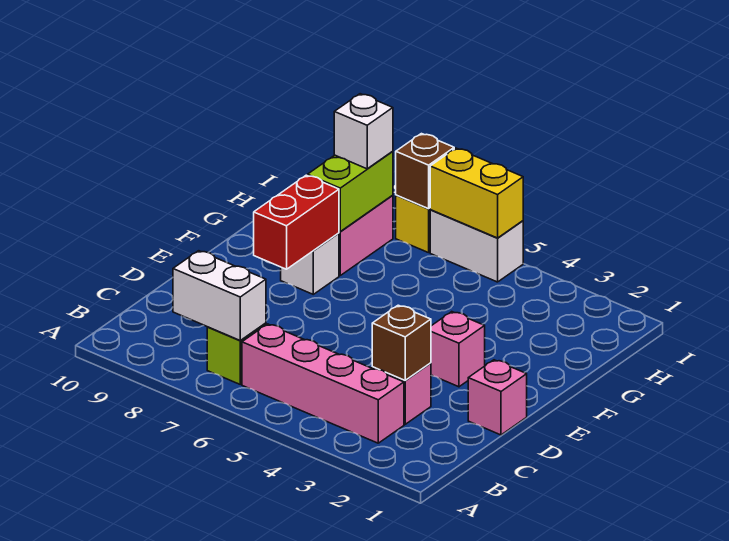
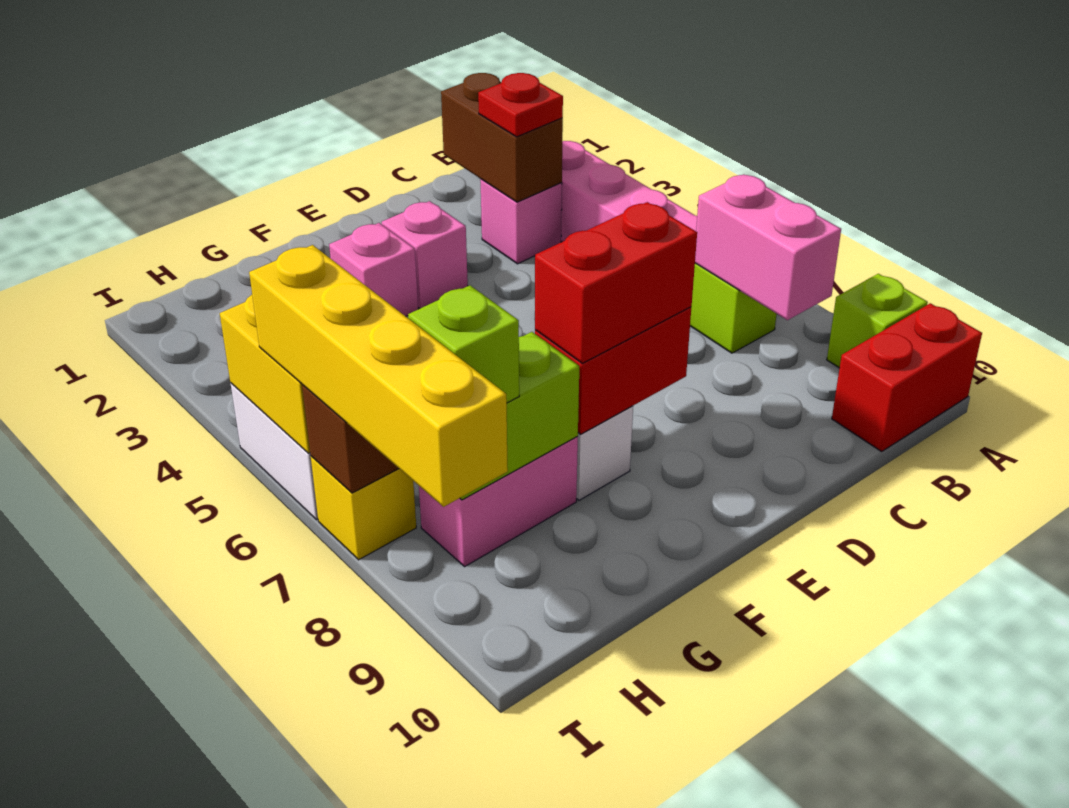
none -> lime brick A9 level 1
none -> red brick A10:B10 level 1
white brick B7:B8 level 2 -> pink brick B7:B8 level 2
brown brick C3 level 2 -> brown brick C2:C3 level 2
none -> red plate C3 level 3
pink brick D1 level 1 -> pink brick F3 level 1
none -> red brick E8:F8 level 3
white brick H8 level 3 -> lime brick H8 level 3
none -> yellow brick I6:I9 level 3

